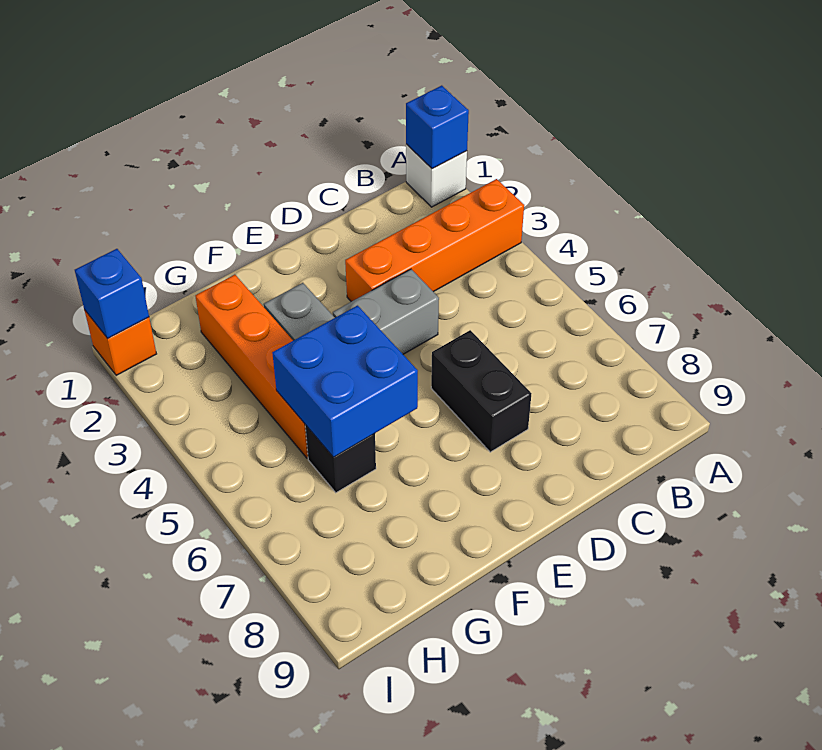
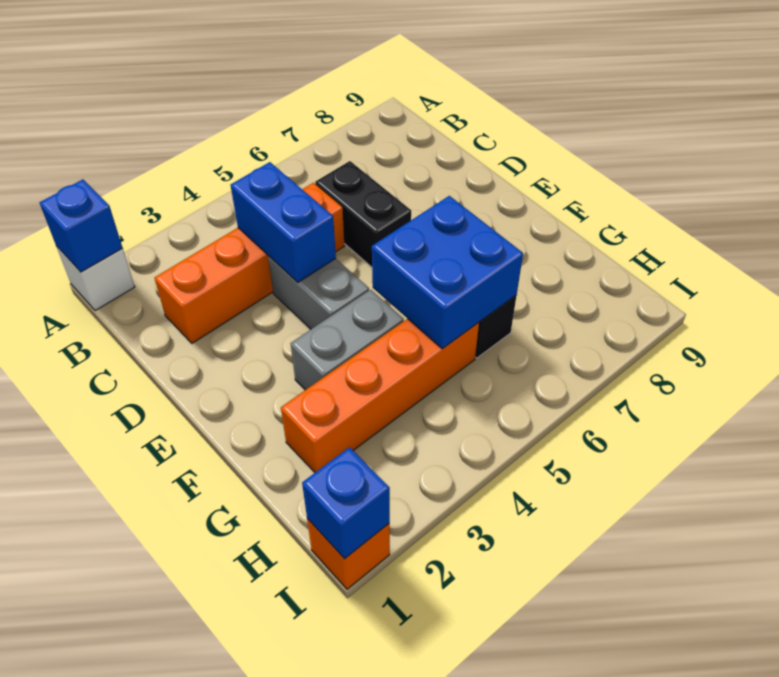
orange brick A3:D3 level 1 -> orange brick C2:C5 level 1
none -> blue brick C4:D4 level 2
black brick D6:D7 level 1 -> black brick C6:D6 level 1

